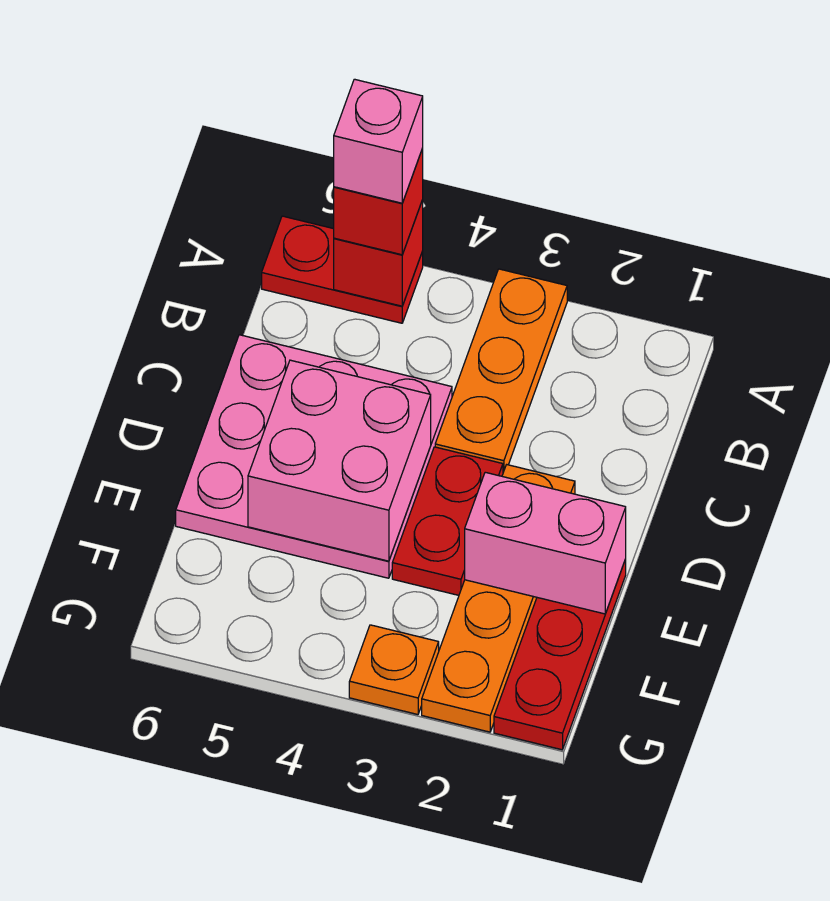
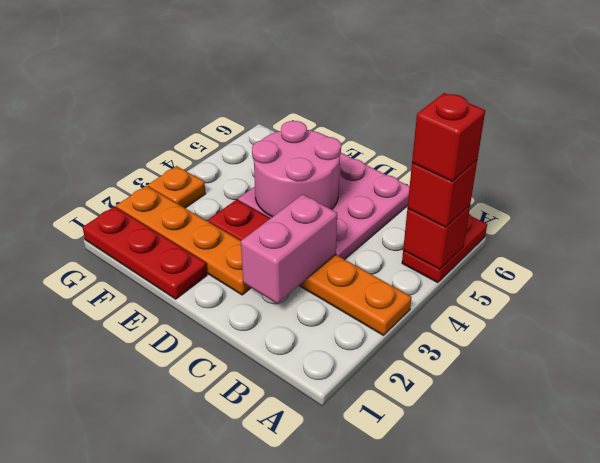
pink brick A5 level 4 -> red brick A5 level 4
pink brick D4:E5 level 2 -> pink round brick D4:E5 level 2
pink brick E1:E2 level 2 -> pink brick C2:C3 level 2

